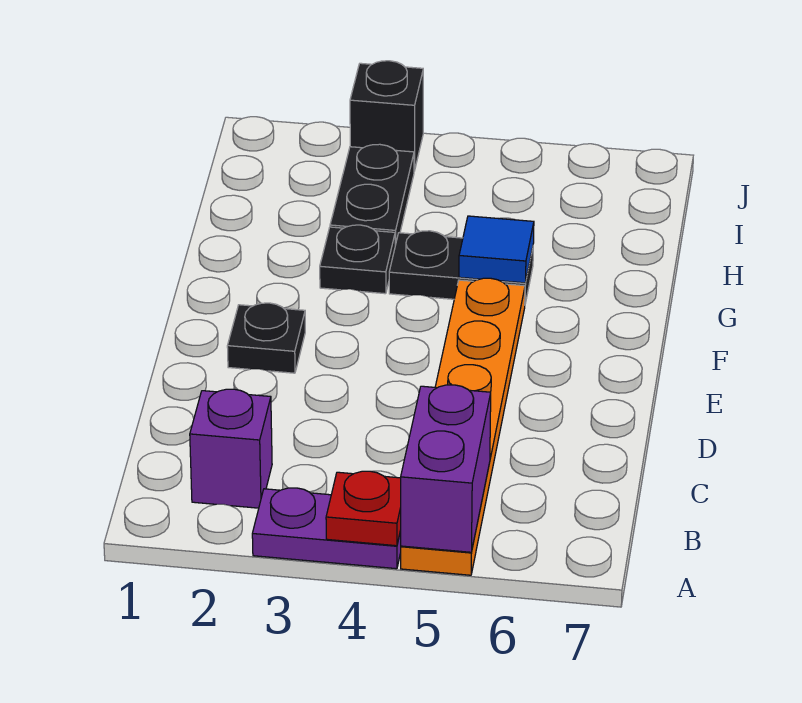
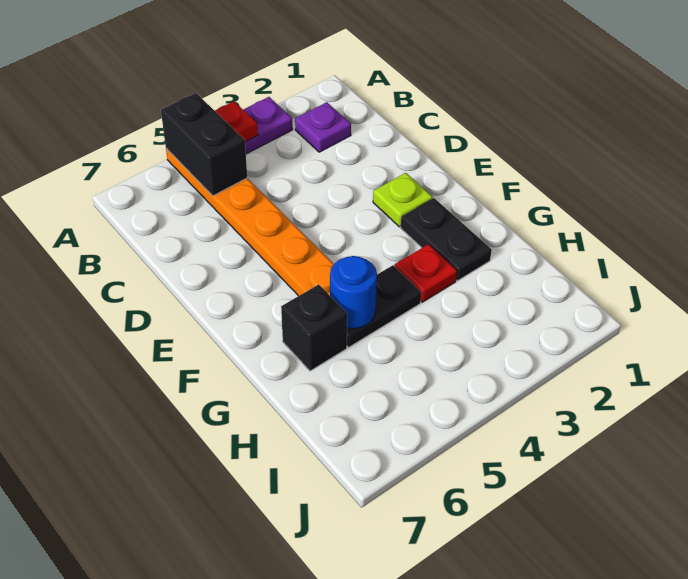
purple brick A5:B5 level 2 -> black brick A5:B5 level 2
purple brick B2 level 1 -> purple plate B2 level 1
black plate E2 level 1 -> lime plate E2 level 1
black plate G3 level 1 -> red plate G3 level 1
blue tile G5 level 2 -> blue round brick G5 level 2
black plate H3:I3 level 1 -> black plate F2:G2 level 1
black brick J3 level 1 -> black brick G6 level 1

